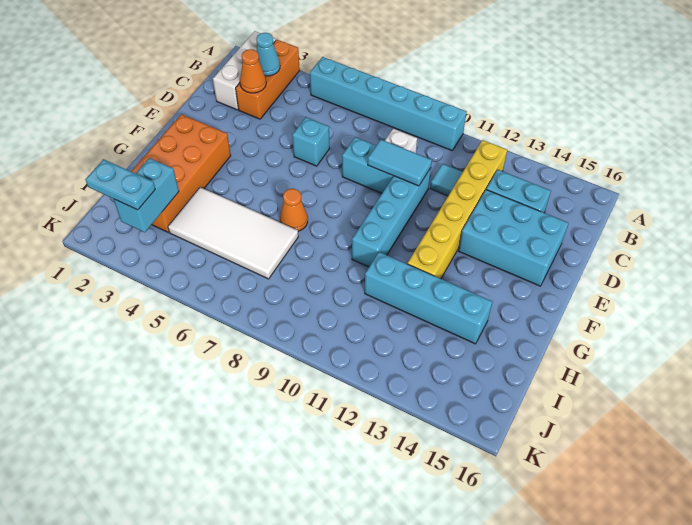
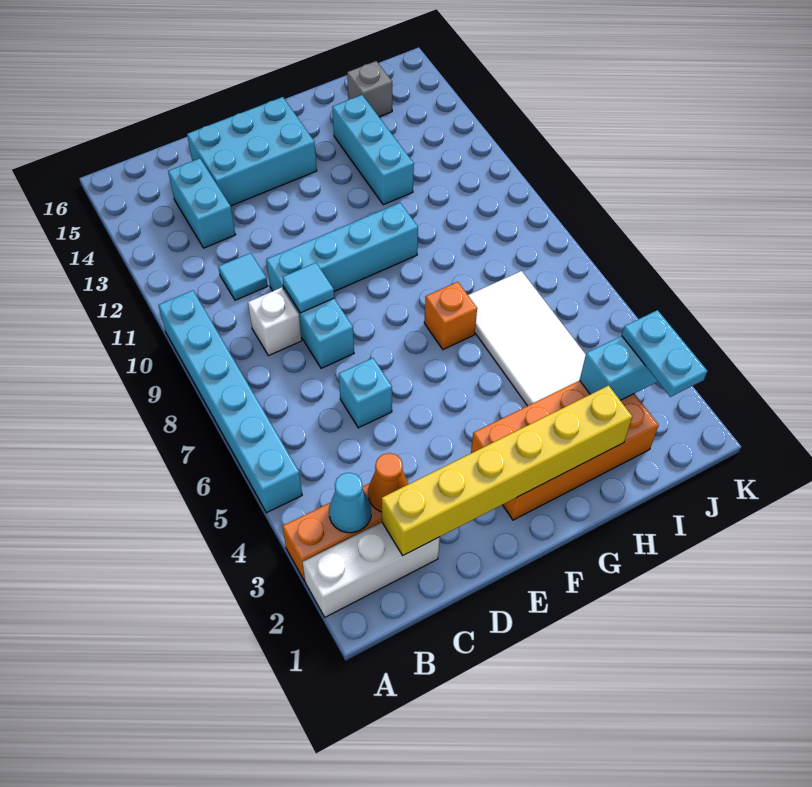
yellow brick B12:G12 level 1 -> yellow brick C2:H2 level 2
cyan tile D9:D10 level 2 -> cyan tile D9 level 2
cyan brick D13:E15 level 1 -> cyan brick D14:F15 level 1
orange cone G7 level 1 -> orange brick G7 level 1
cyan brick H11:H14 level 1 -> cyan brick H12:H14 level 1
none -> grey brick I15 level 1

